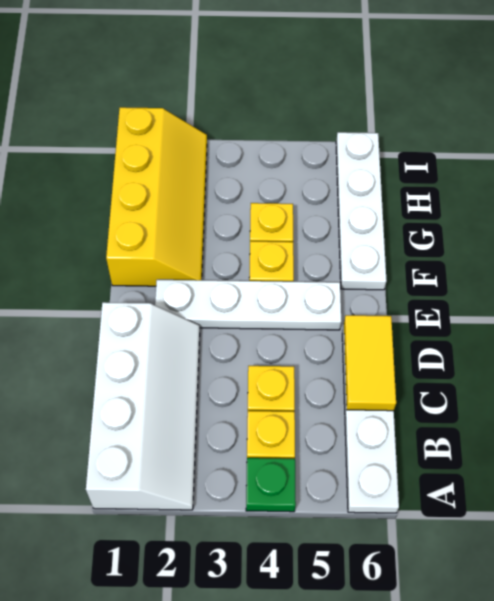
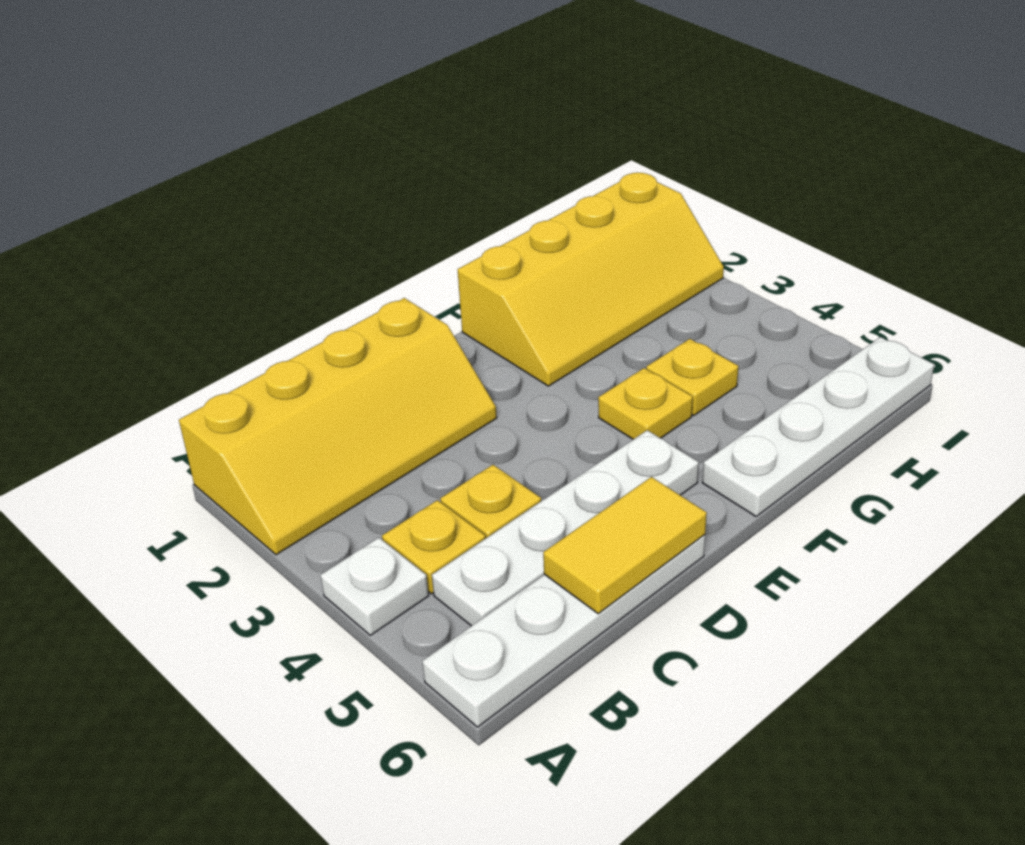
white slope A1:D2 level 1 top 1 -> yellow slope A1:D2 level 1 top 1
green plate A4 level 1 -> white plate A4 level 1
white plate E2:E5 level 1 -> white plate B5:E5 level 1

